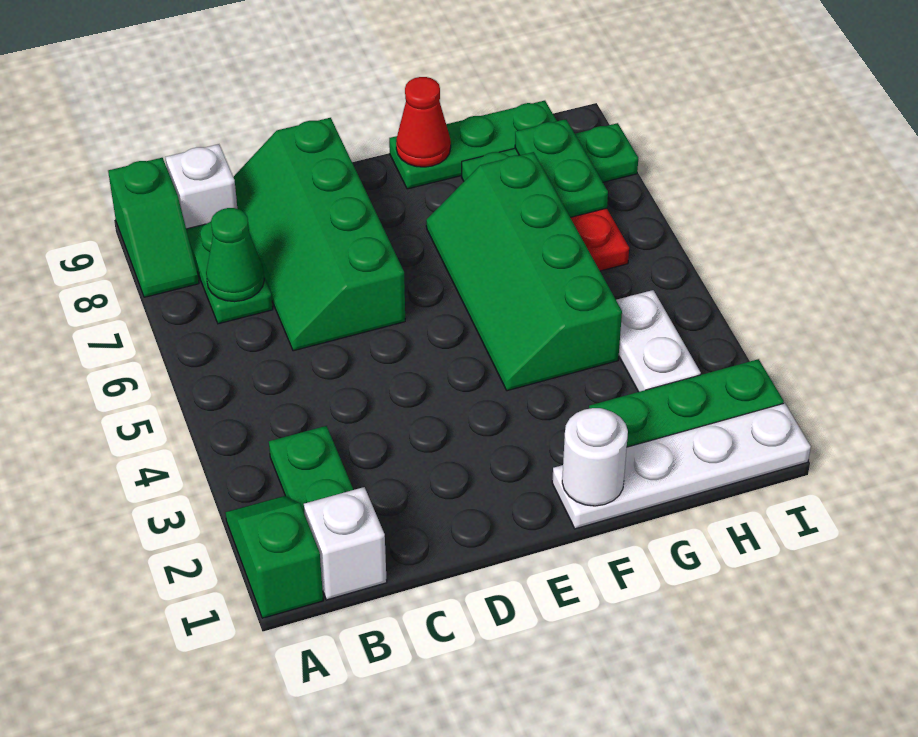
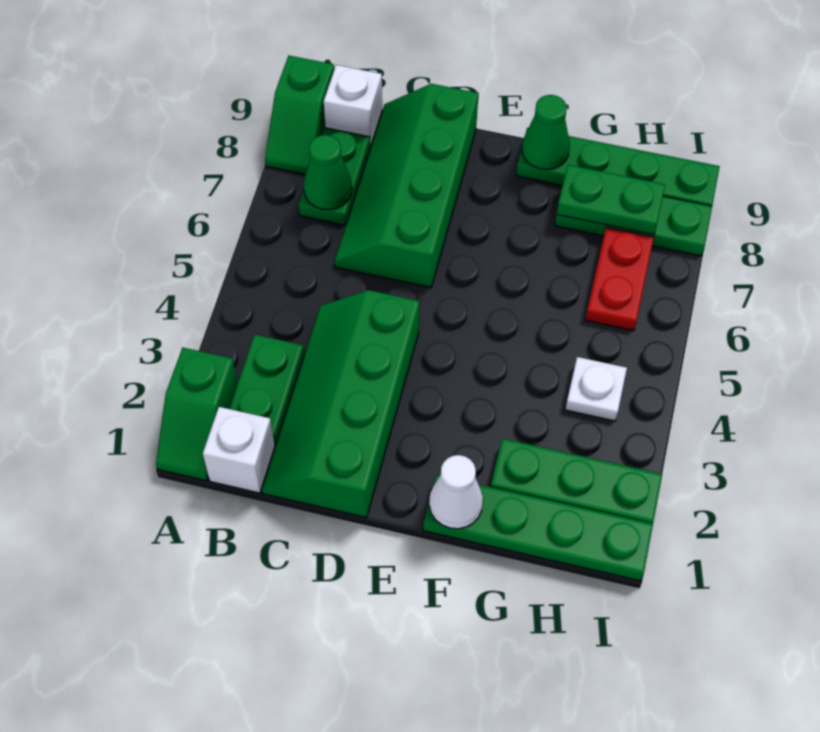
green slope A1:A2 level 1 top 1 -> green slope A1:A2 level 1 top 2
white plate F1:I1 level 1 -> green plate F1:I1 level 1
white round brick F1 level 2 -> white cone F1 level 2
green slope F4:G7 level 1 top G -> green slope C1:D4 level 1 top D
green plate F9:H9 level 1 -> green plate F9:I9 level 1
red cone F9 level 2 -> green cone F9 level 2
white plate H3:H4 level 1 -> white plate H4 level 1
green plate H7:H8 level 2 -> green plate G8:H8 level 2

